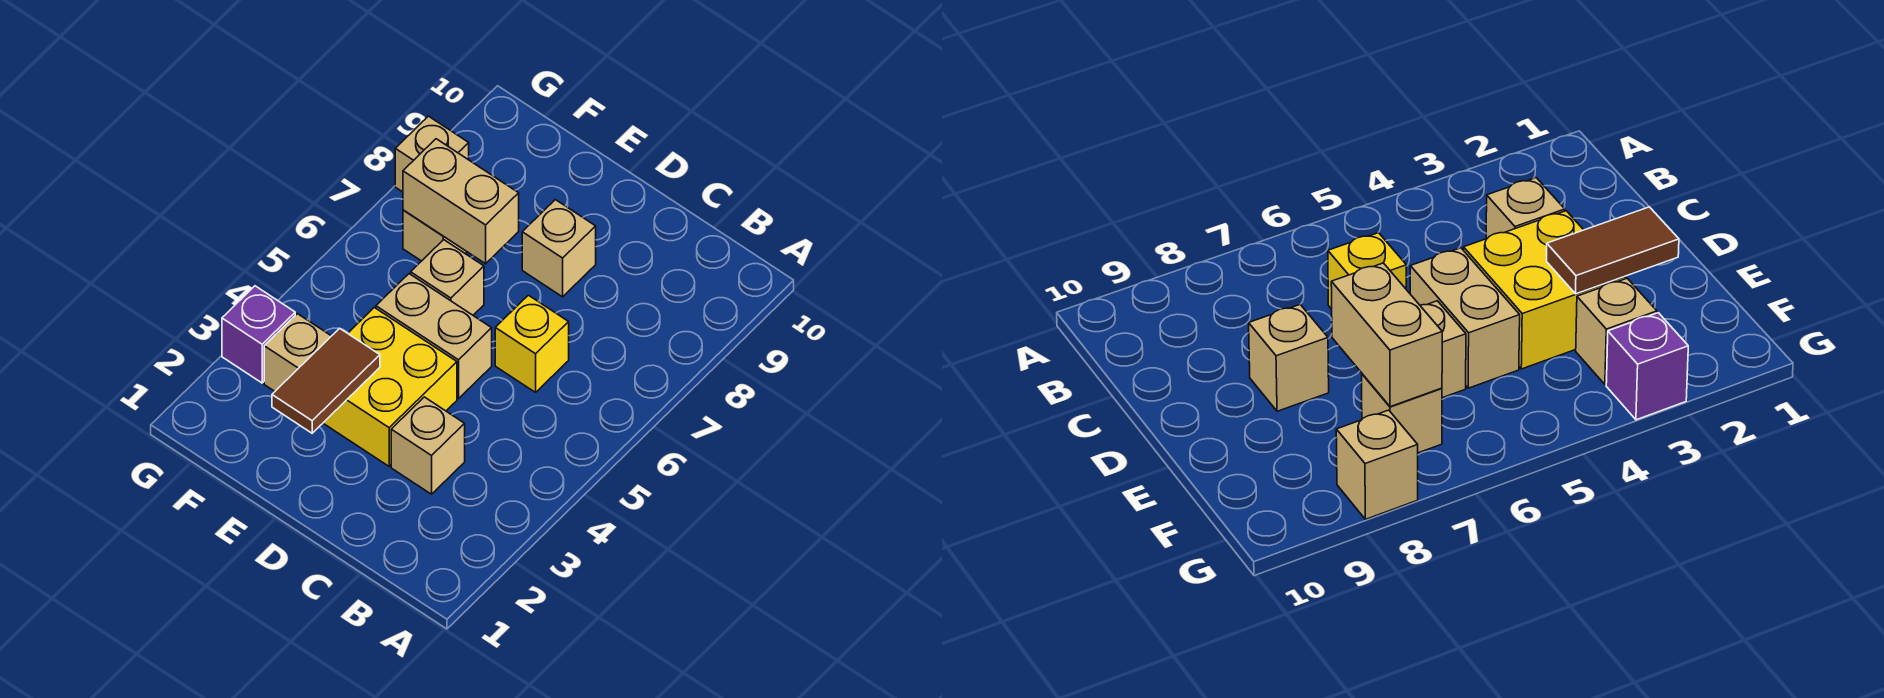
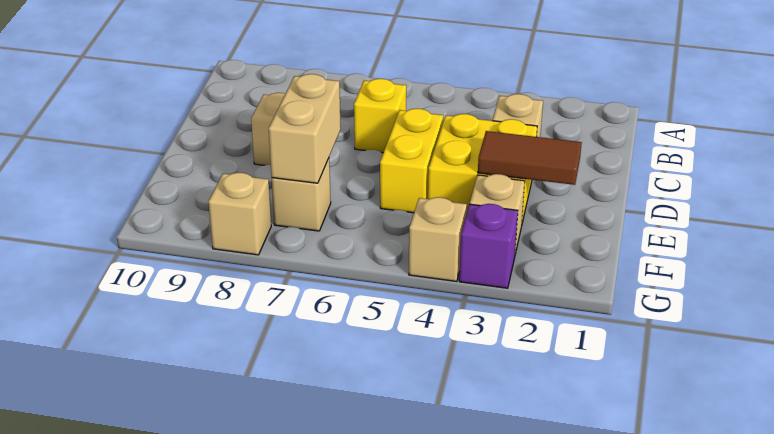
tan brick D5:E5 level 1 -> yellow brick D5:E5 level 1
tan brick E6 level 1 -> tan brick G4 level 1

